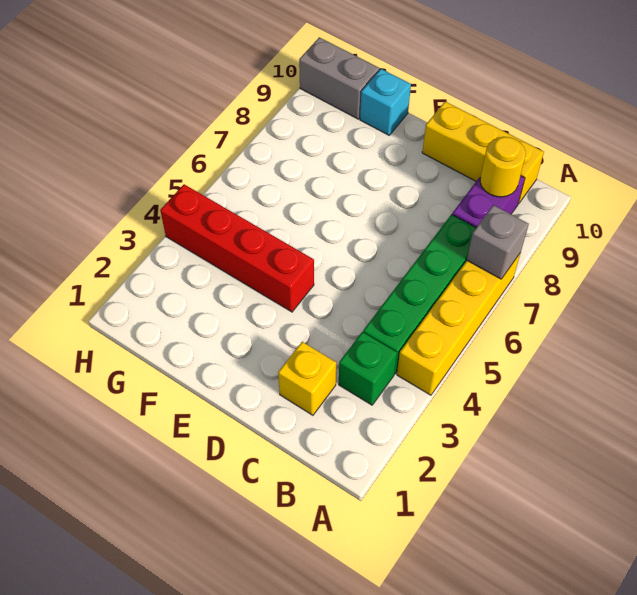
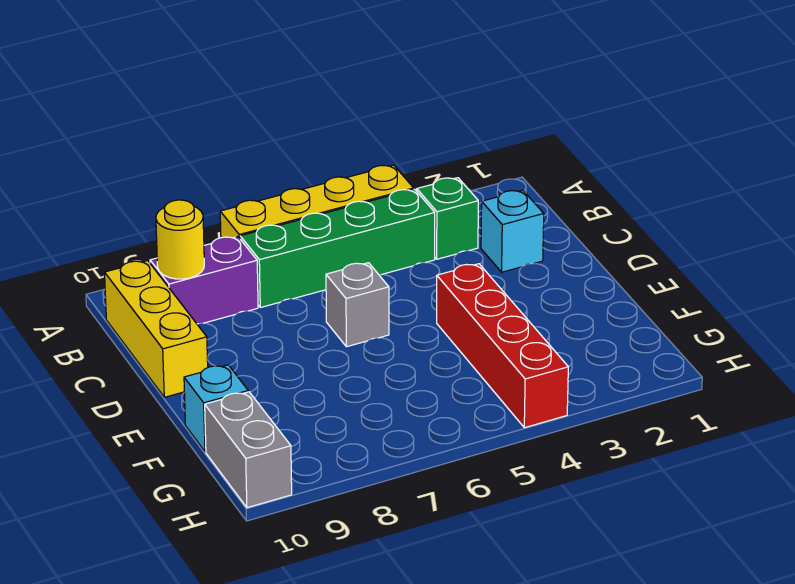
grey brick A7 level 2 -> grey brick D6 level 1
yellow brick C2 level 1 -> cyan brick C2 level 1

